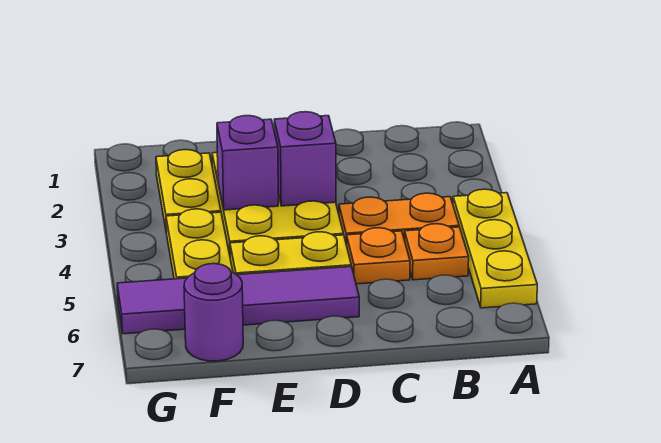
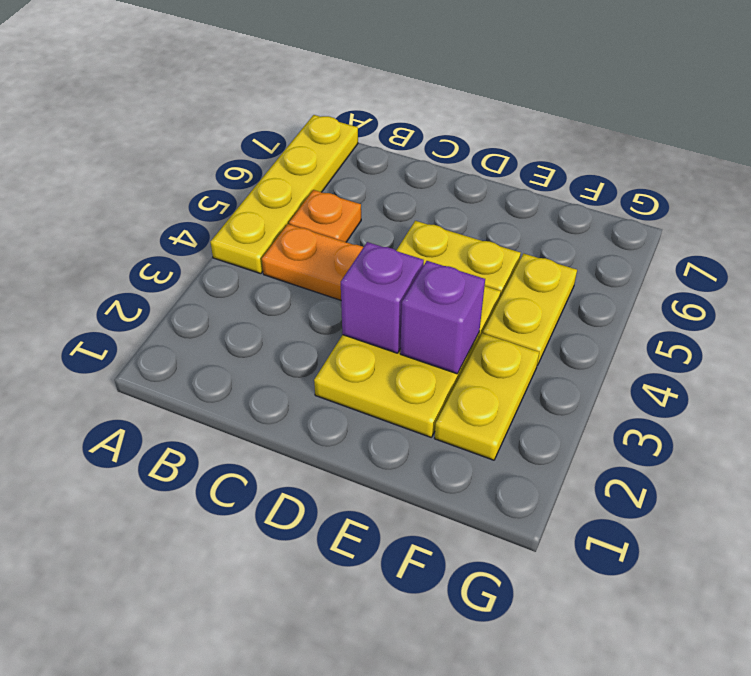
yellow plate A4:A6 level 1 -> yellow plate A4:A7 level 1
orange plate C5 level 1 -> none
purple tile D6:G6 level 1 -> none
purple round brick F7 level 1 -> none

